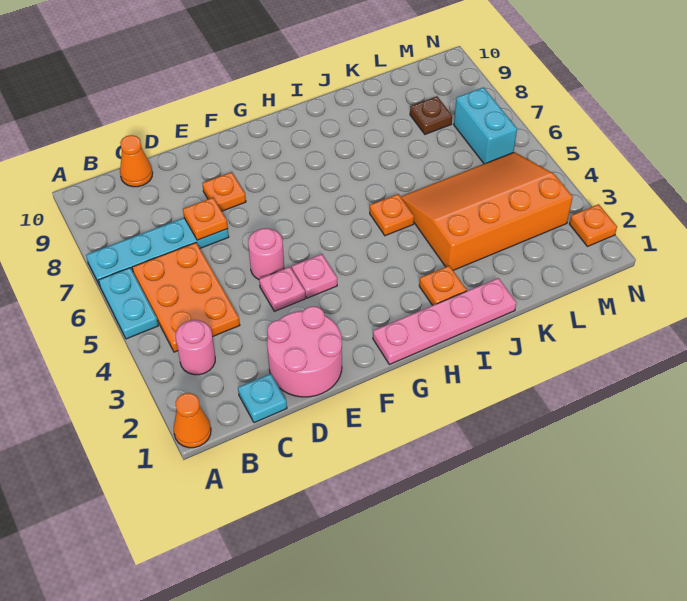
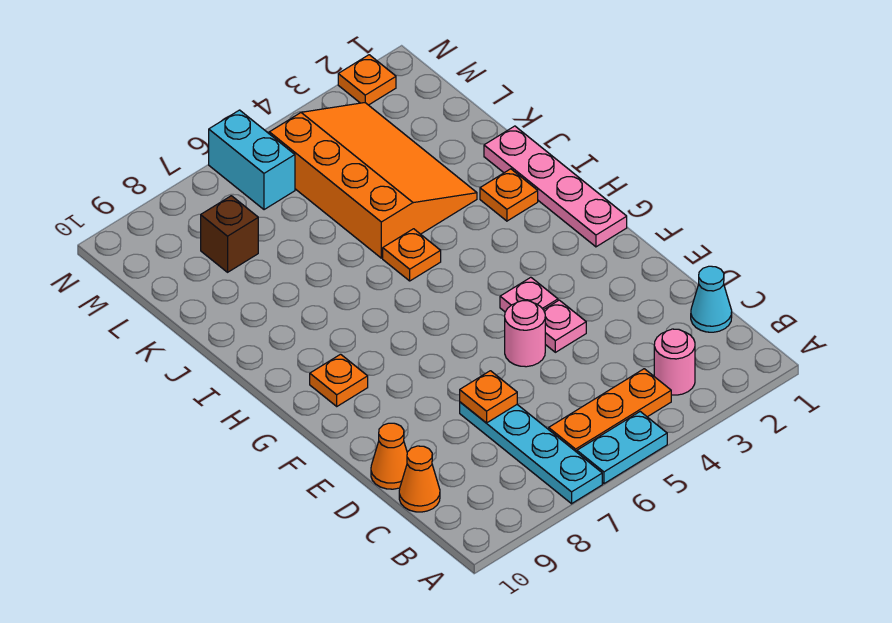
orange cone A1 level 1 -> orange cone D10 level 1
orange plate B4:C6 level 1 -> orange plate B4:B6 level 1
cyan plate C1 level 1 -> cyan cone C1 level 1
pink round brick D1:E2 level 1 -> none
orange plate E8 level 1 -> orange plate G9 level 1
orange slope J3:M5 level 1 top 3 -> orange slope J3:M5 level 1 top 5
brown plate L8 level 1 -> brown brick L8 level 1
cyan brick M6:M7 level 1 -> cyan brick M6:N6 level 1

